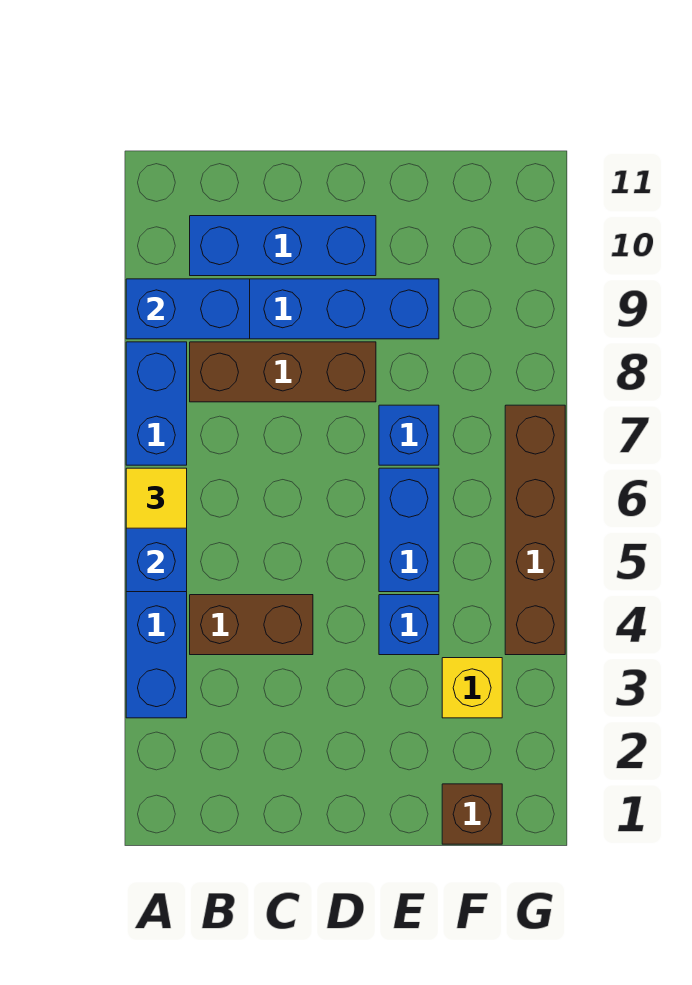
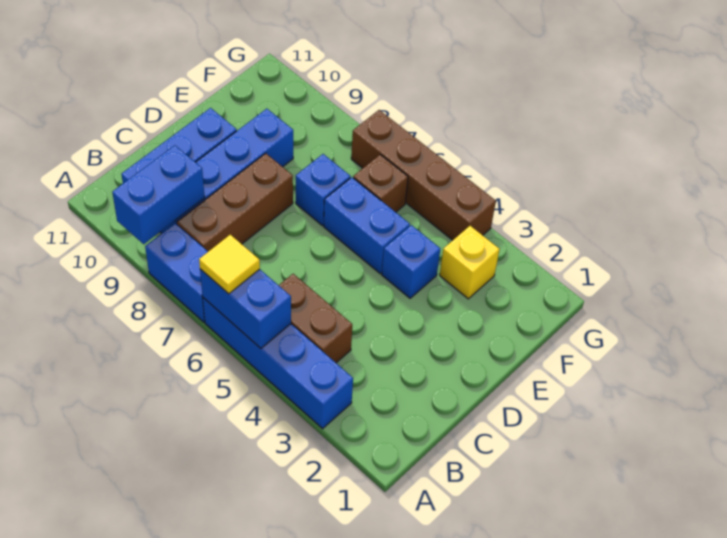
brown brick B4:C4 level 1 -> brown brick B4:B5 level 1
brown brick F1 level 1 -> brown brick F6 level 1

